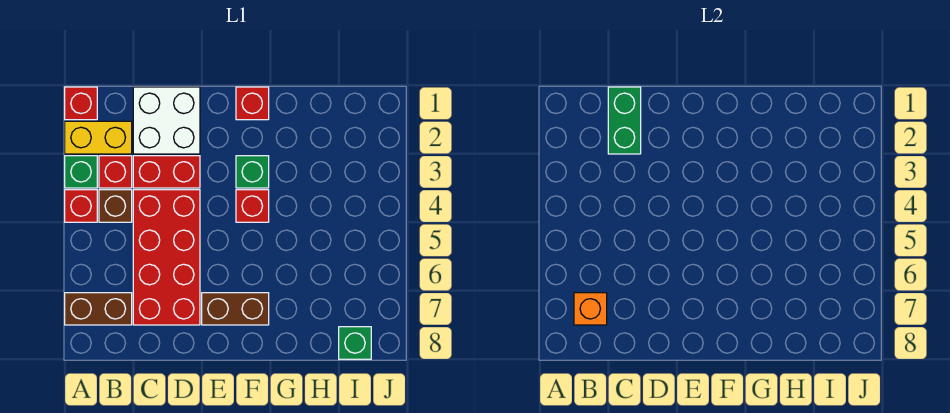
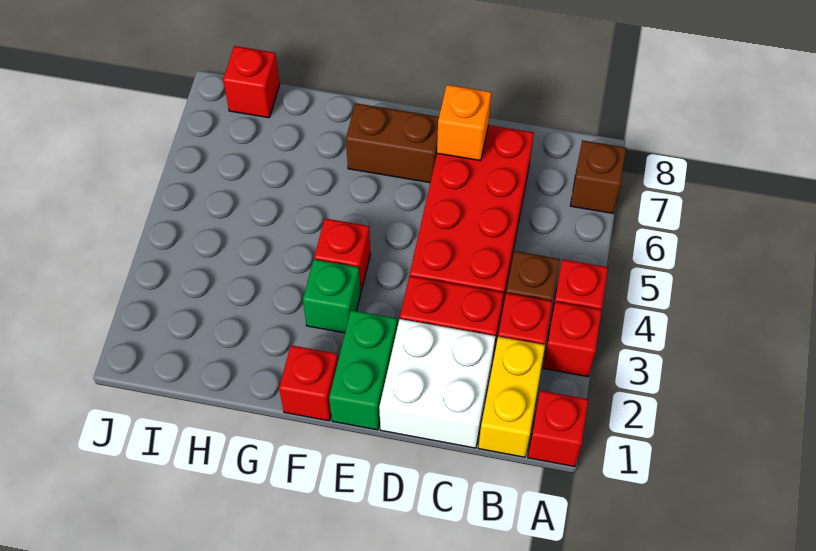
yellow brick A2:B2 level 1 -> yellow brick B1:B2 level 1
green brick A3 level 1 -> red brick A3 level 1
brown brick A7:B7 level 1 -> brown brick A7 level 1
orange brick B7 level 2 -> orange brick D7 level 2
green brick C1:C2 level 2 -> green brick E1:E2 level 1
green brick I8 level 1 -> red brick I8 level 1

